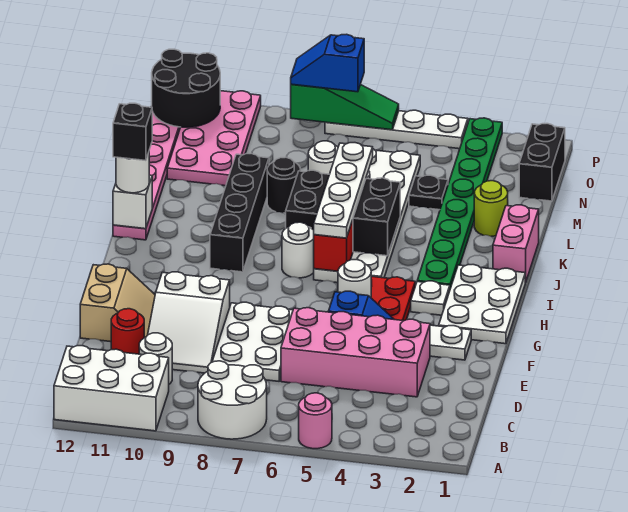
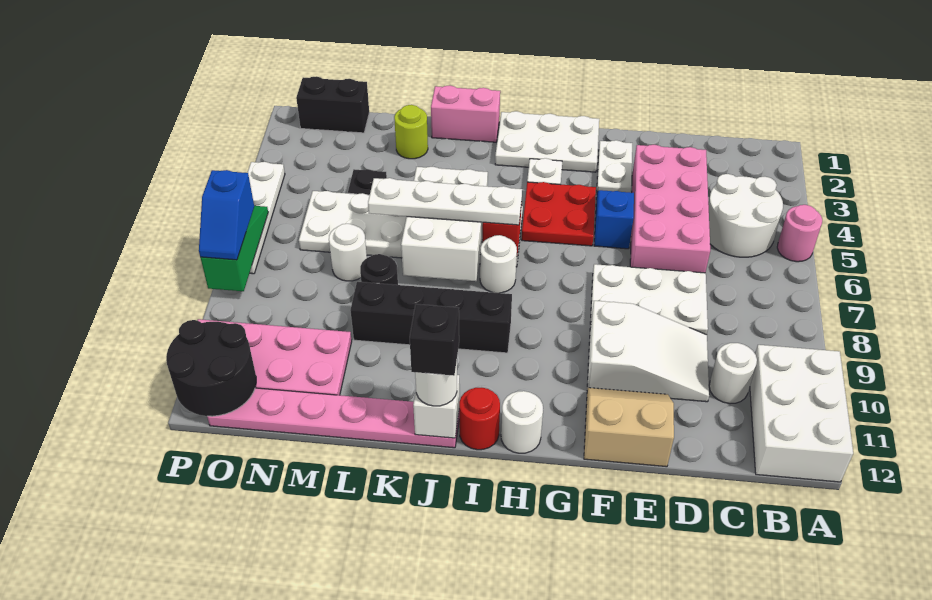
white round brick A7:B8 level 1 -> white round brick B4:C5 level 1
red round brick D11 level 1 -> red round brick I12 level 1
white round brick G5 level 2 -> white round brick H12 level 1
green plate I3:P3 level 1 -> none
black brick J5:K7 level 2 -> white brick J5:K7 level 2

